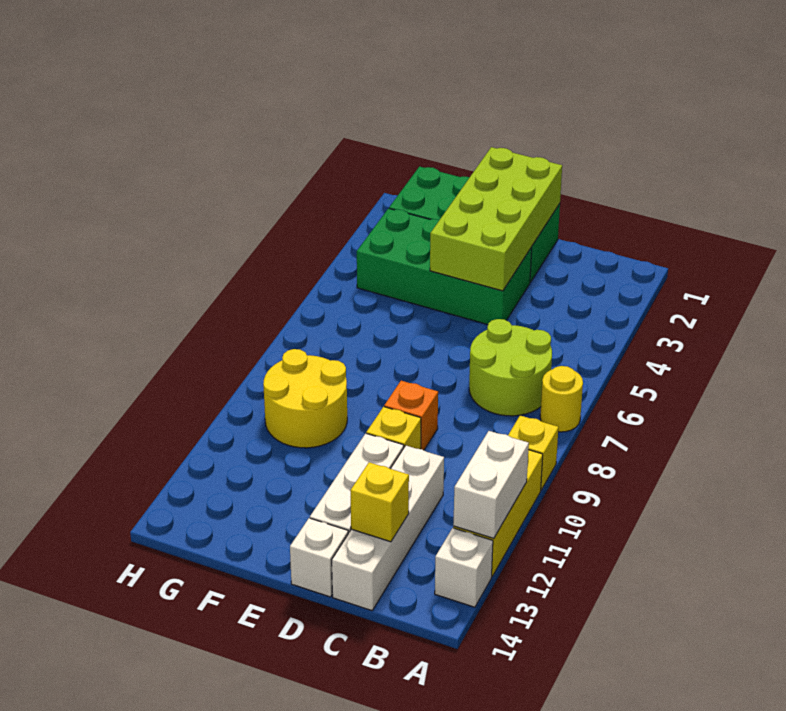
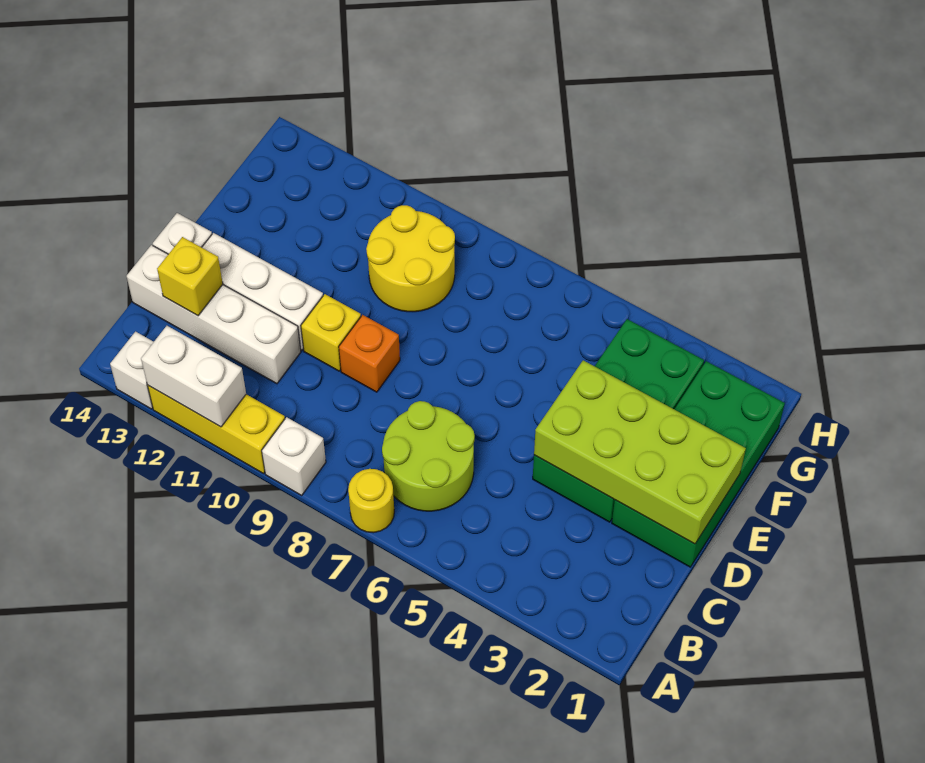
yellow brick A9 level 1 -> white brick A9 level 1

